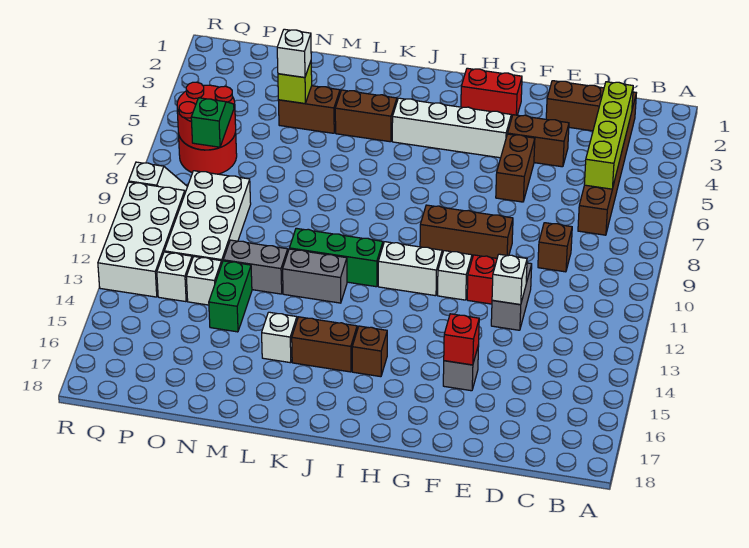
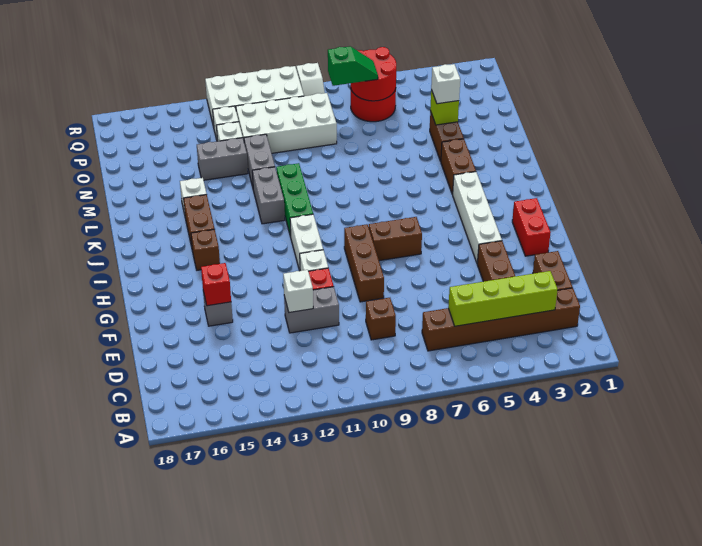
brown brick F5:F6 level 1 -> brown brick H7:H8 level 1
green brick N13:N14 level 1 -> grey brick N13:N14 level 1

